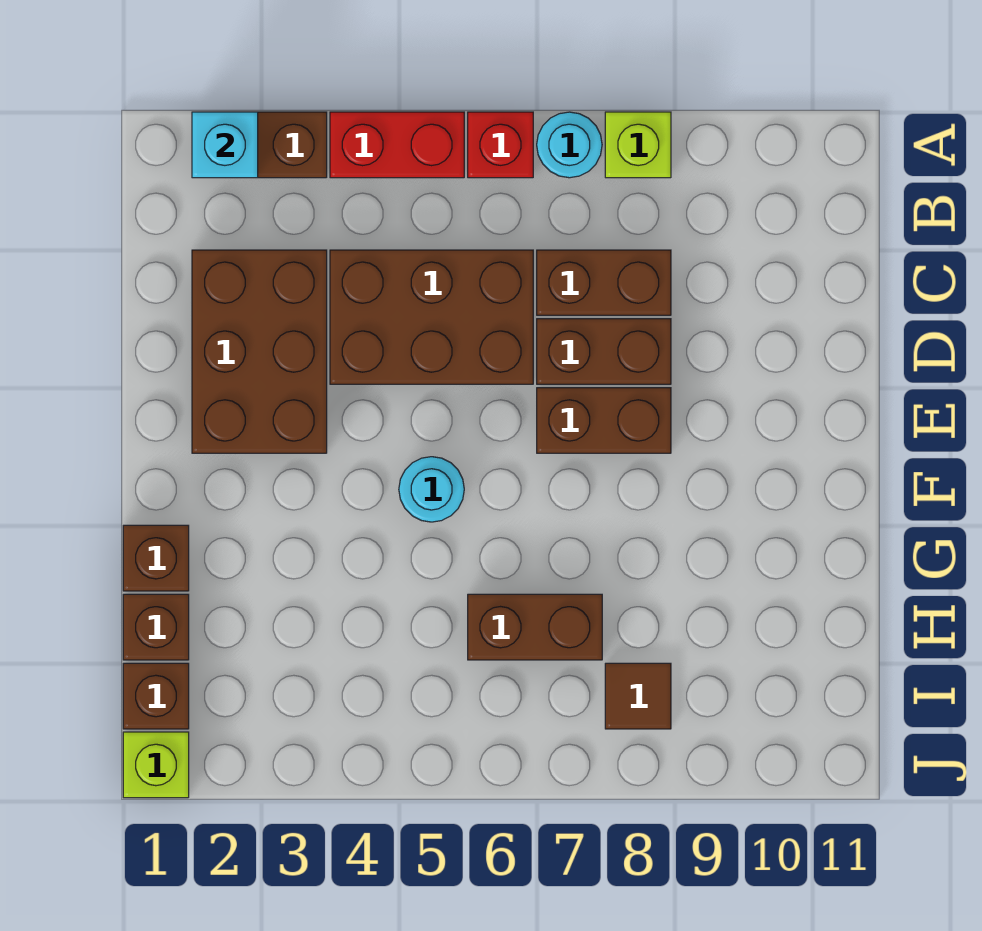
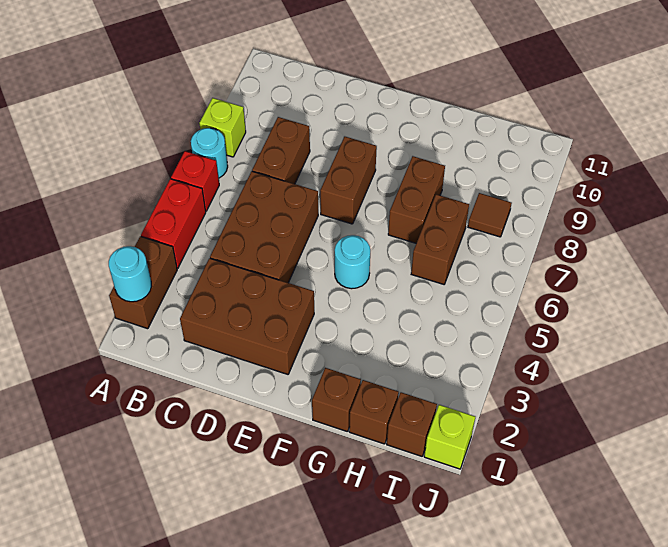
cyan brick A2 level 2 -> cyan round brick A2 level 2
brown brick D7:D8 level 1 -> brown brick G7:G8 level 1

